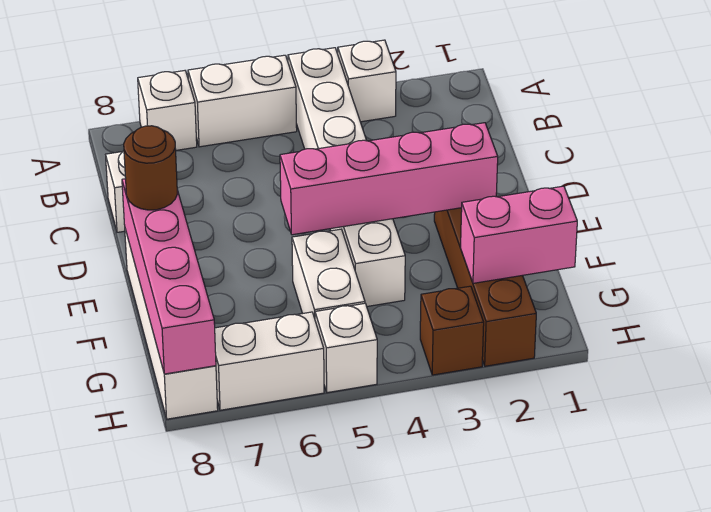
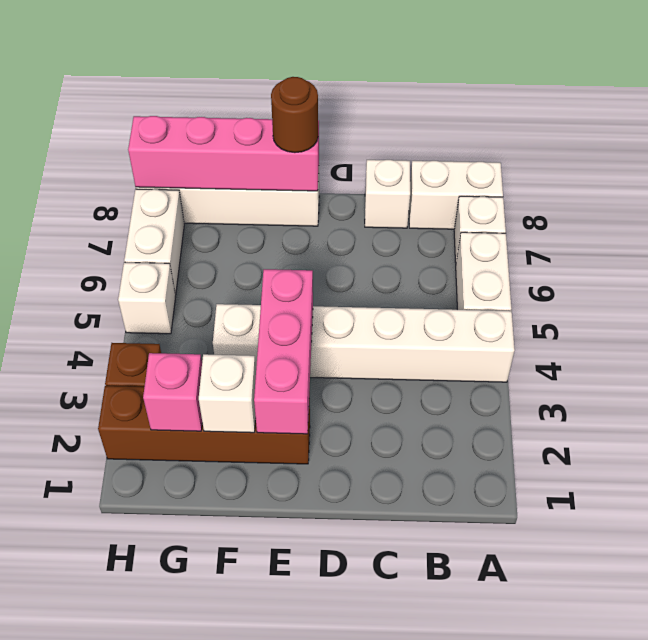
white brick A3 level 1 -> white brick F2 level 2
pink brick E2:E5 level 2 -> pink brick E2:E4 level 2
white brick F5:G5 level 1 -> white brick A8:B8 level 1
pink brick G1:G2 level 2 -> pink brick G2 level 2

